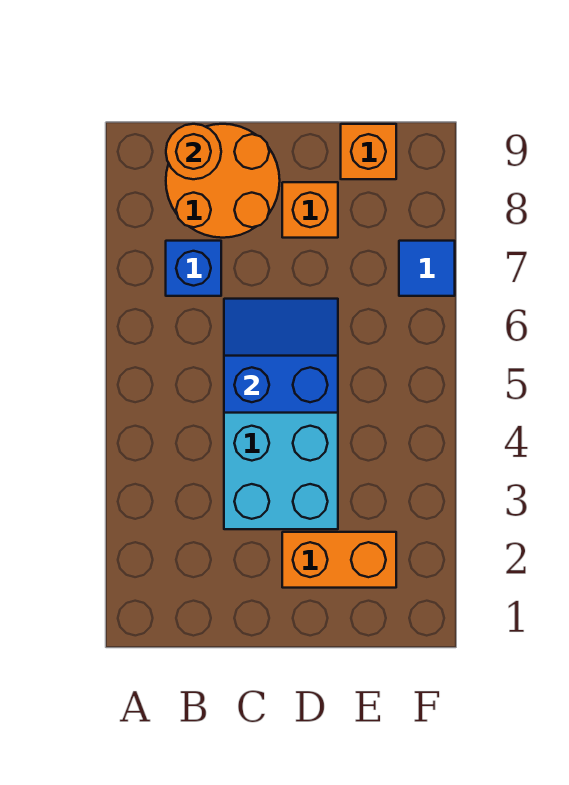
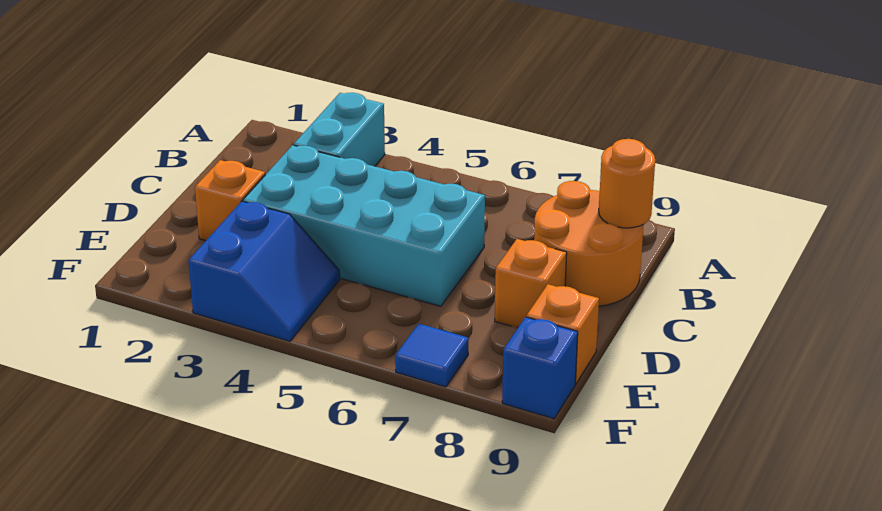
none -> cyan brick A3:B3 level 1
blue brick B7 level 1 -> blue brick F9 level 1
blue slope C5:D6 level 2 top 5 -> blue slope E3:F4 level 1 top 3
orange brick D2:E2 level 1 -> orange brick D2 level 1

